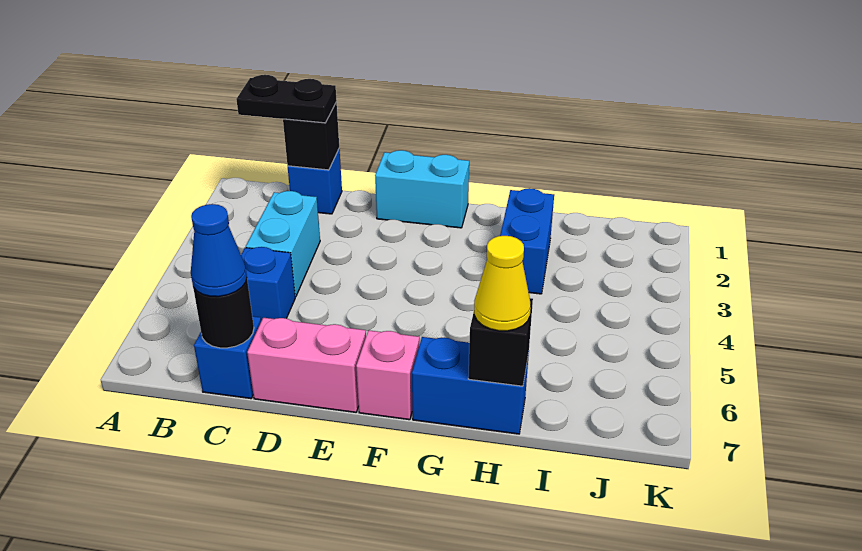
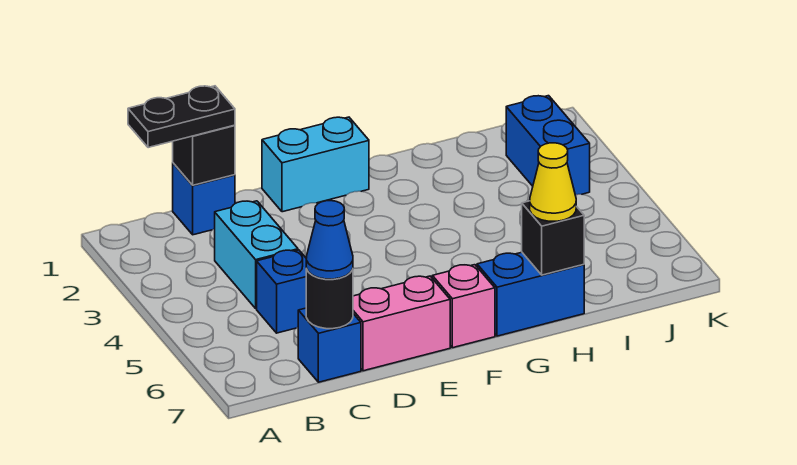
blue brick H2:H3 level 1 -> blue brick J2:J3 level 1

